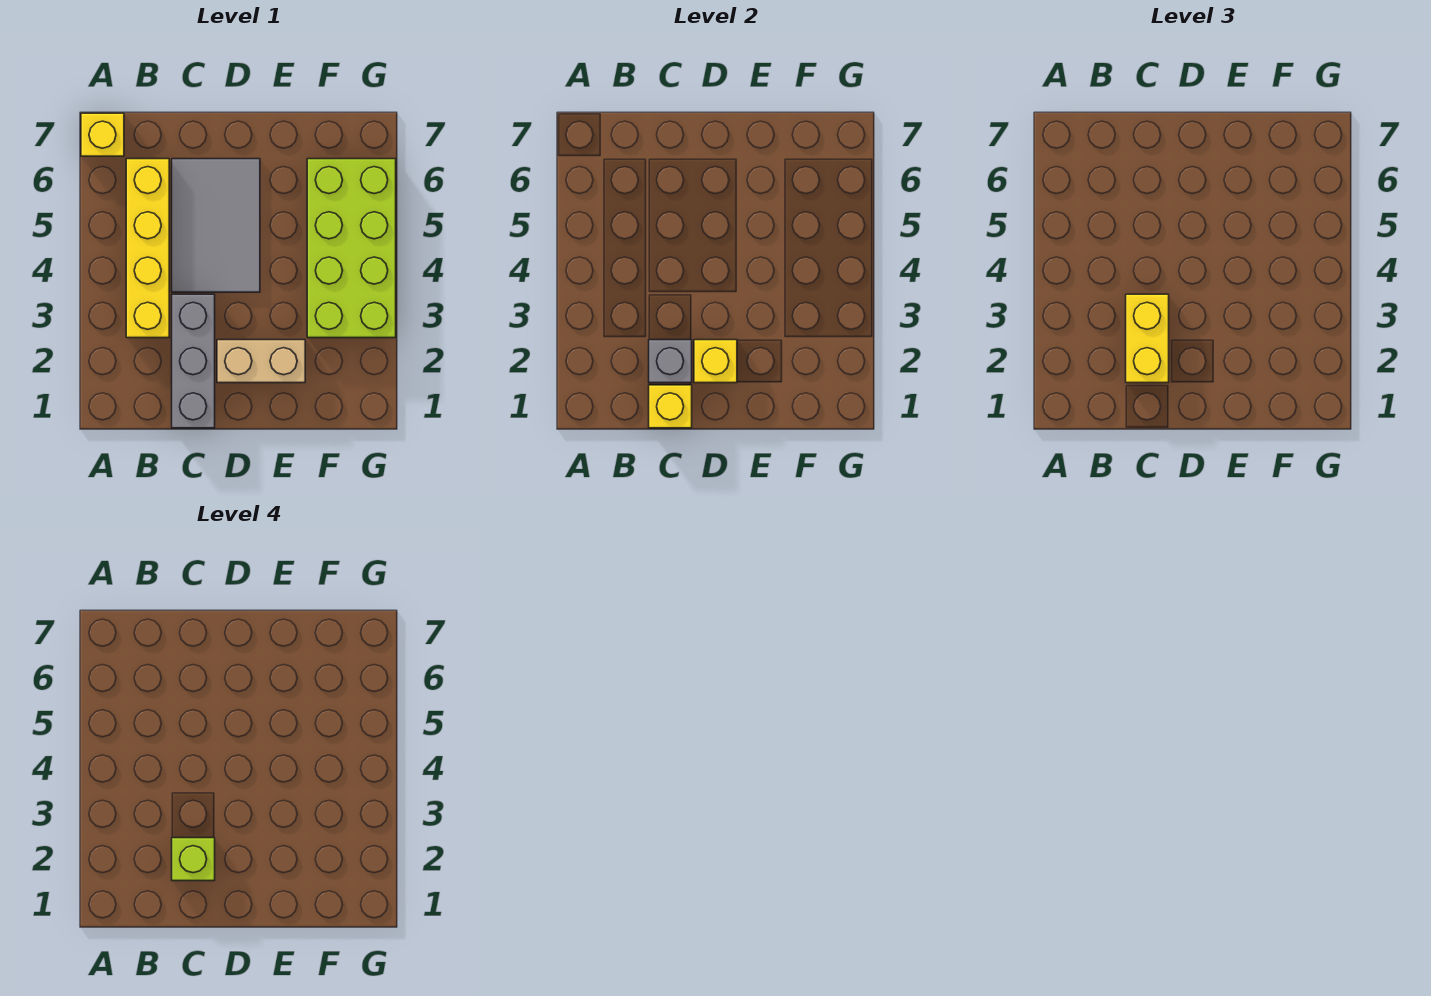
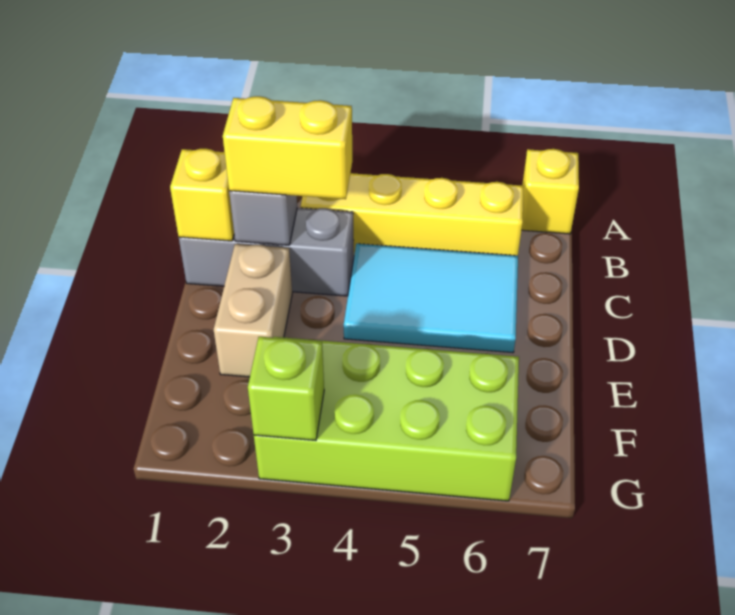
lime brick C2 level 4 -> lime brick G3 level 2
grey tile C4:D6 level 1 -> cyan tile C4:D6 level 1
yellow brick D2 level 2 -> none

